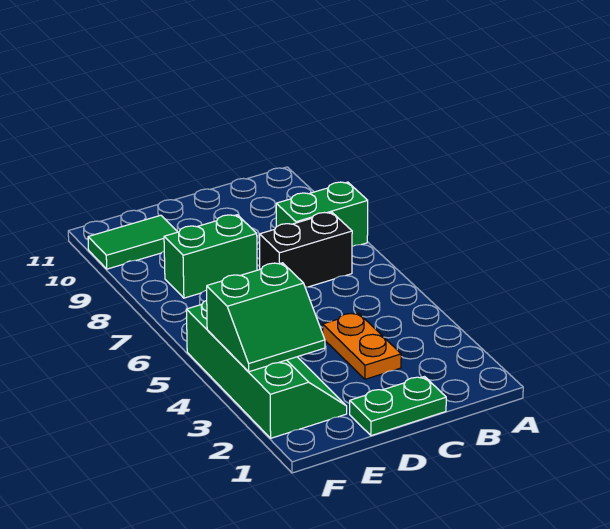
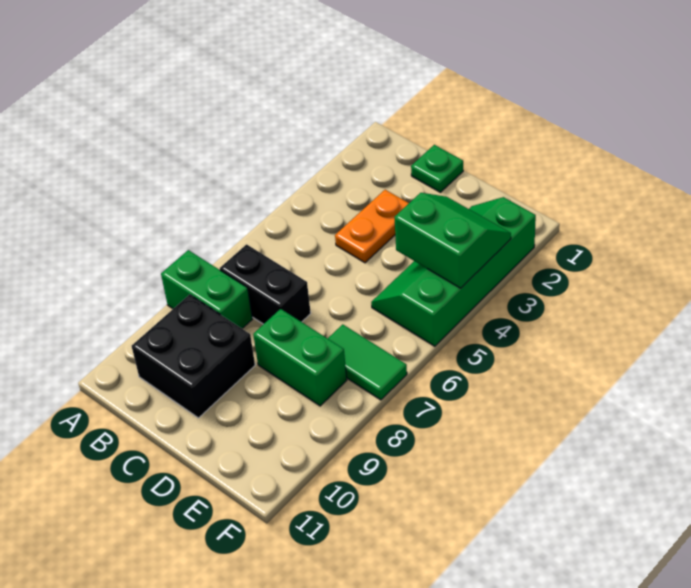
none -> black brick B9:C10 level 1
green plate C1:D1 level 1 -> green plate C1 level 1
green tile E10:F10 level 1 -> green tile E7:F7 level 1

